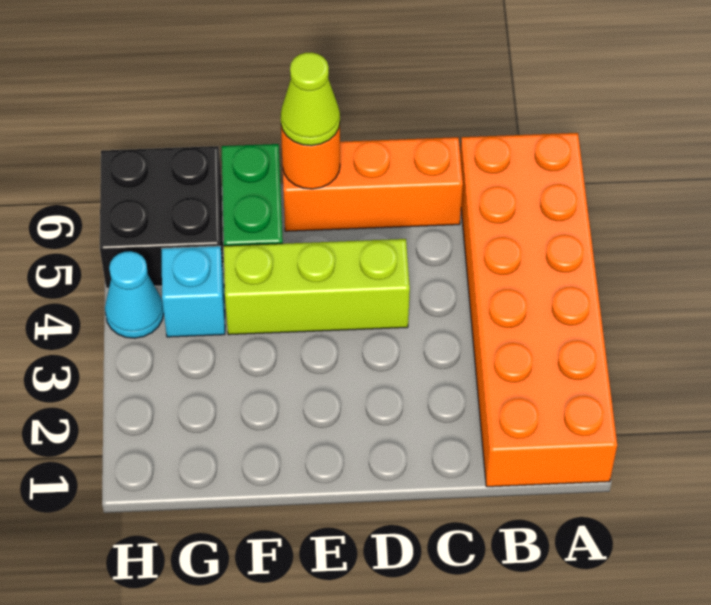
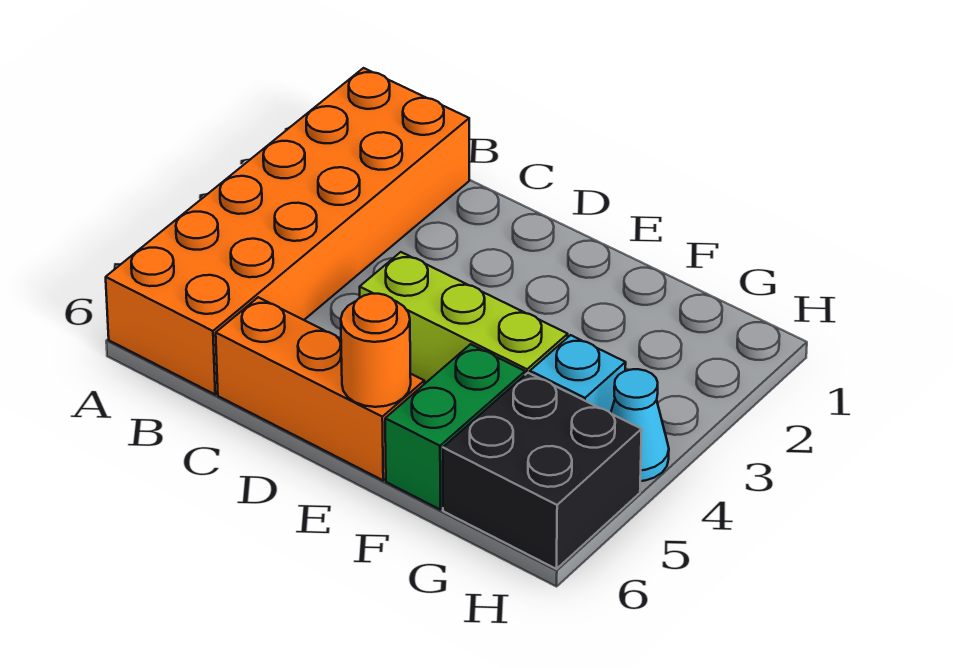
lime cone E6 level 3 -> none

